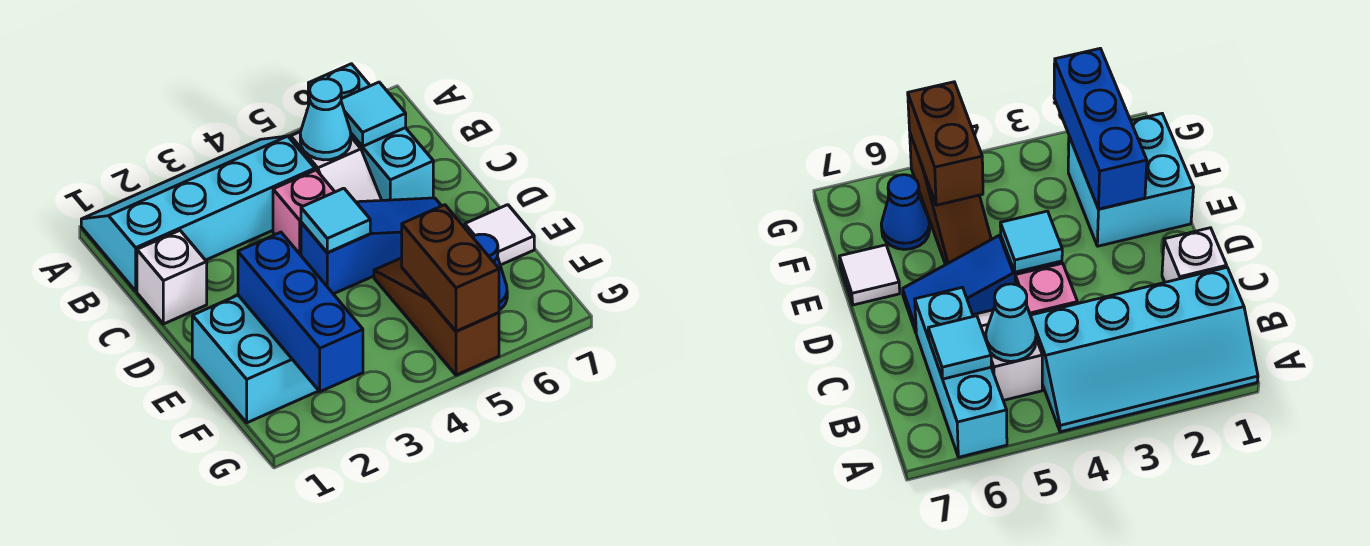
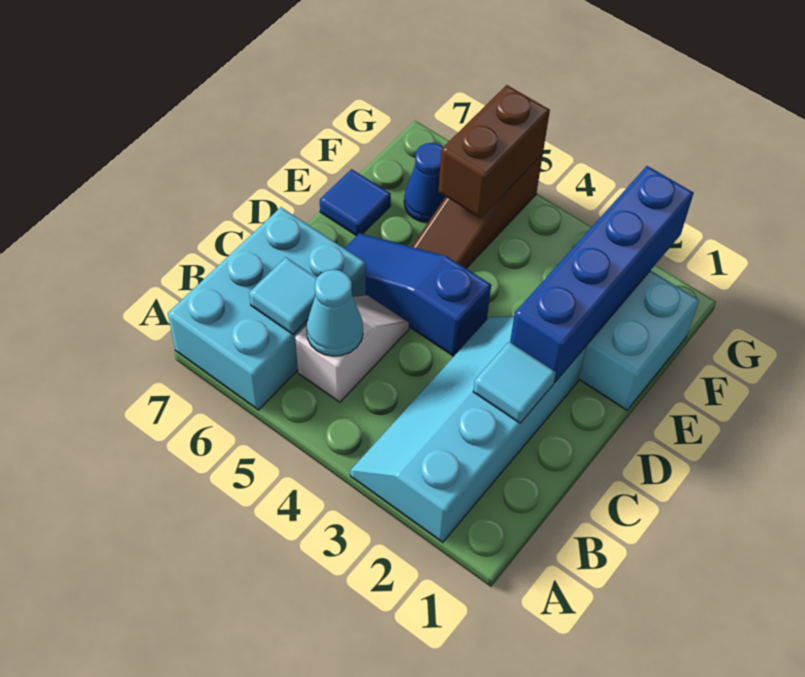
cyan slope A1:B4 level 1 top B -> cyan slope A2:D3 level 1 top 2
cyan brick A6:C6 level 1 -> cyan brick A6:C7 level 1
white brick C1 level 1 -> none
pink brick C4 level 1 -> none
cyan tile D4 level 2 -> cyan tile C2 level 2
blue brick E2:G2 level 2 -> blue brick D2:G2 level 2
white tile E7 level 1 -> blue tile E7 level 1

